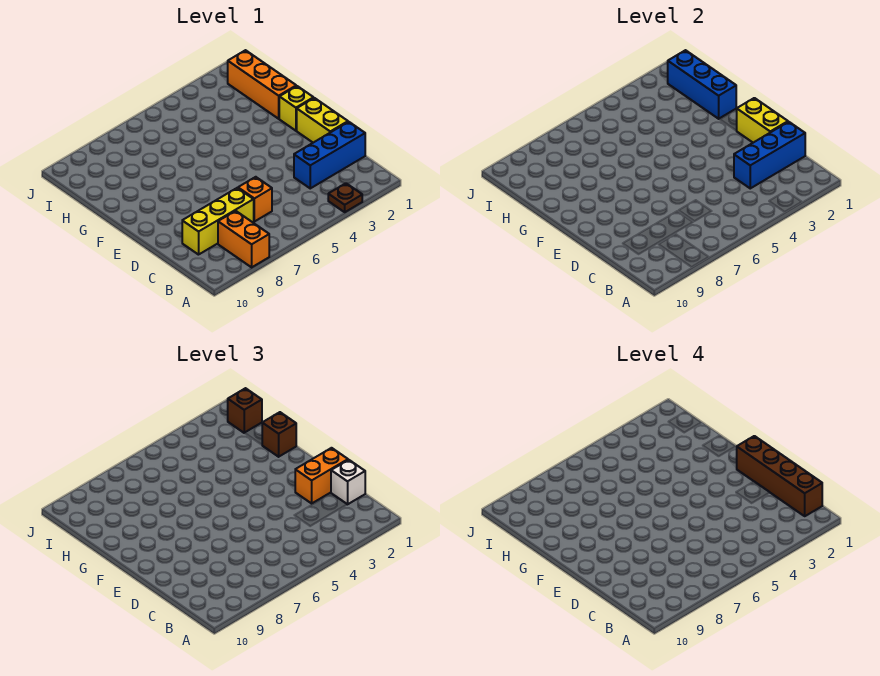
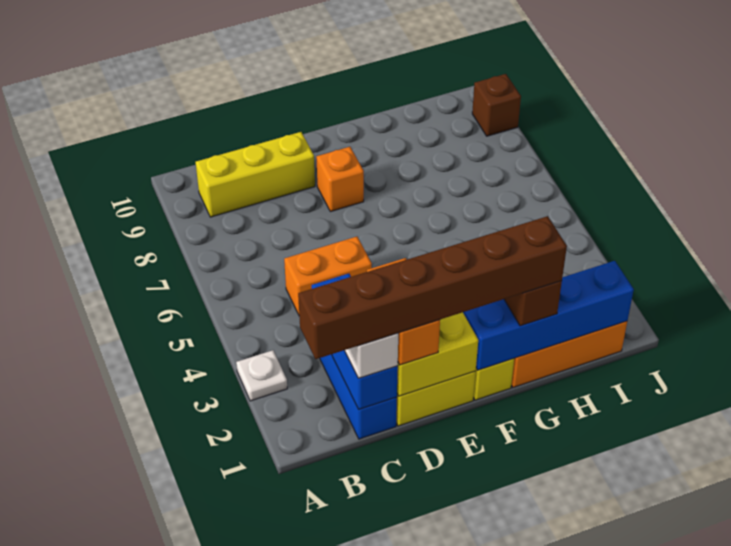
brown plate A3 level 1 -> white plate A3 level 1
orange brick A8:B8 level 1 -> orange brick C5:D5 level 1
brown brick B1:E1 level 4 -> brown brick B1:G1 level 4
orange brick C6 level 1 -> orange brick E8 level 1
yellow brick C7:C9 level 1 -> yellow brick B9:D9 level 1
blue brick G1:I1 level 2 -> blue brick F1:I1 level 2
brown brick I1 level 3 -> brown brick J9 level 1

